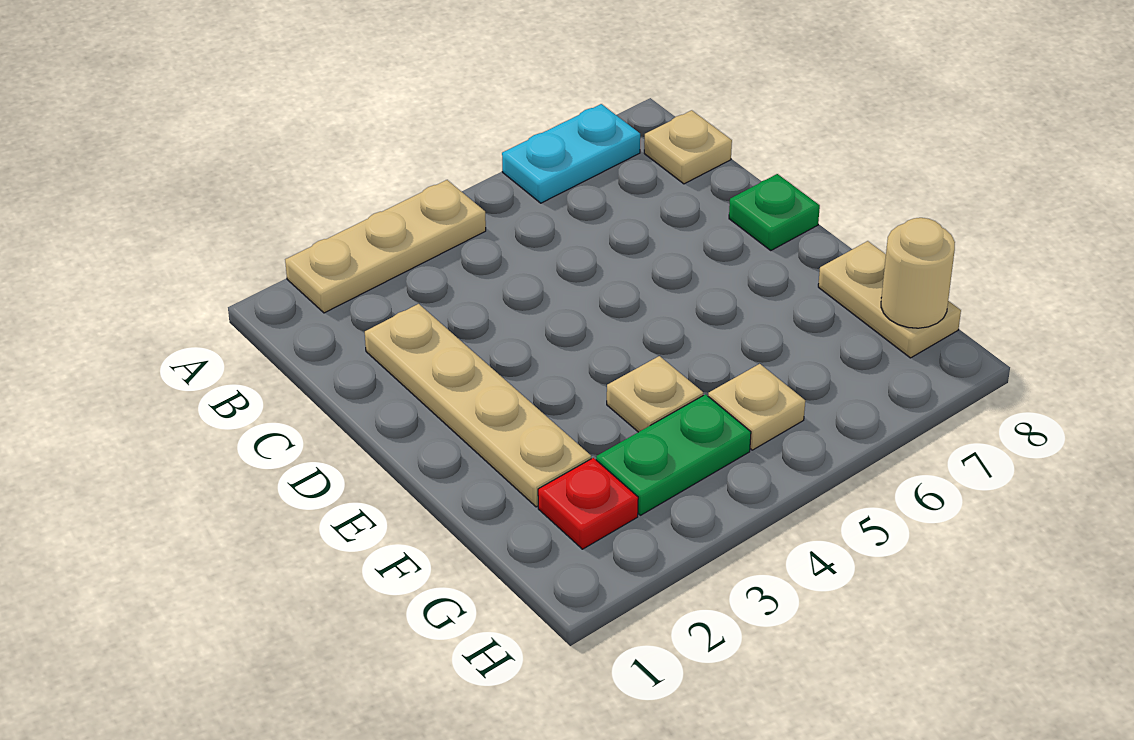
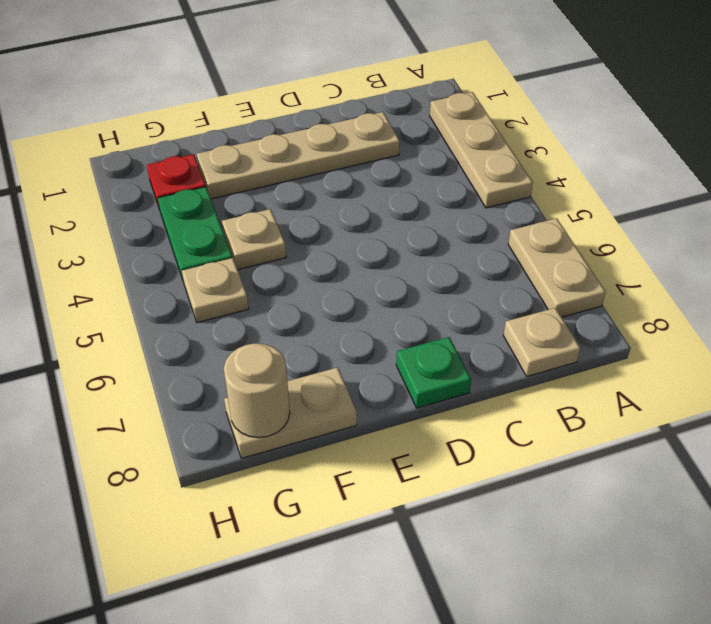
cyan plate A6:A7 level 1 -> tan plate A6:A7 level 1

